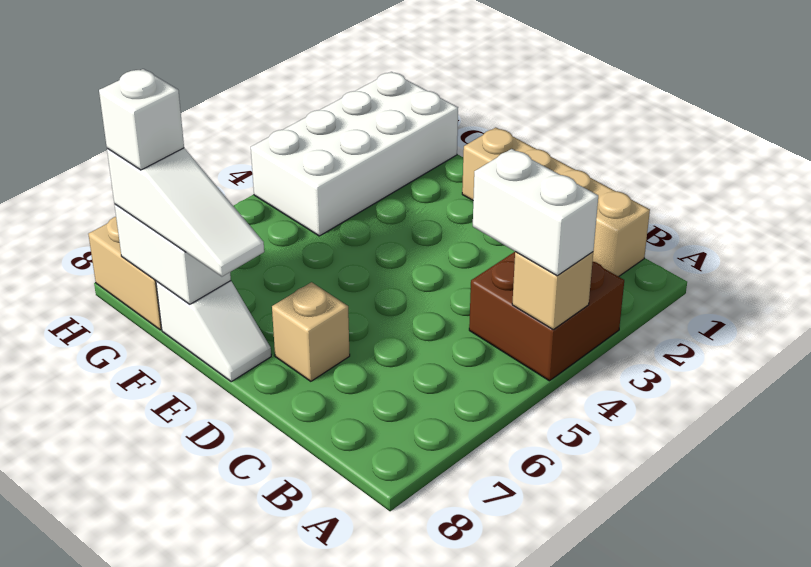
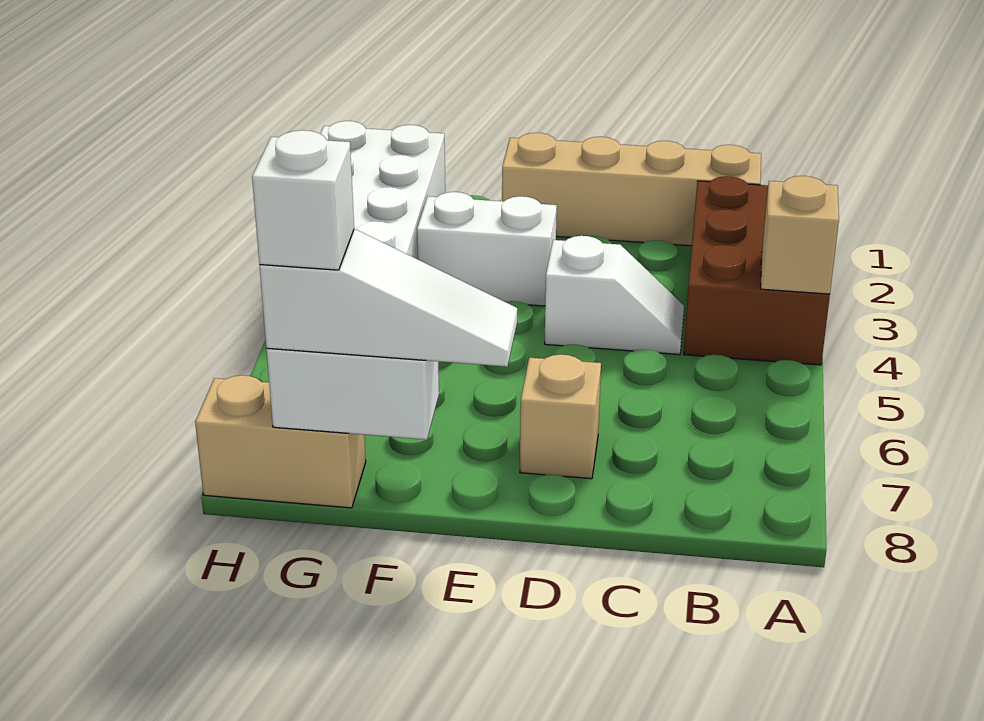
brown brick A3:B4 level 1 -> brown brick A2:B4 level 1
white brick A4:B4 level 3 -> white brick E3:F3 level 1
white slope E8:F8 level 1 top F -> white slope C4:D4 level 1 top D

